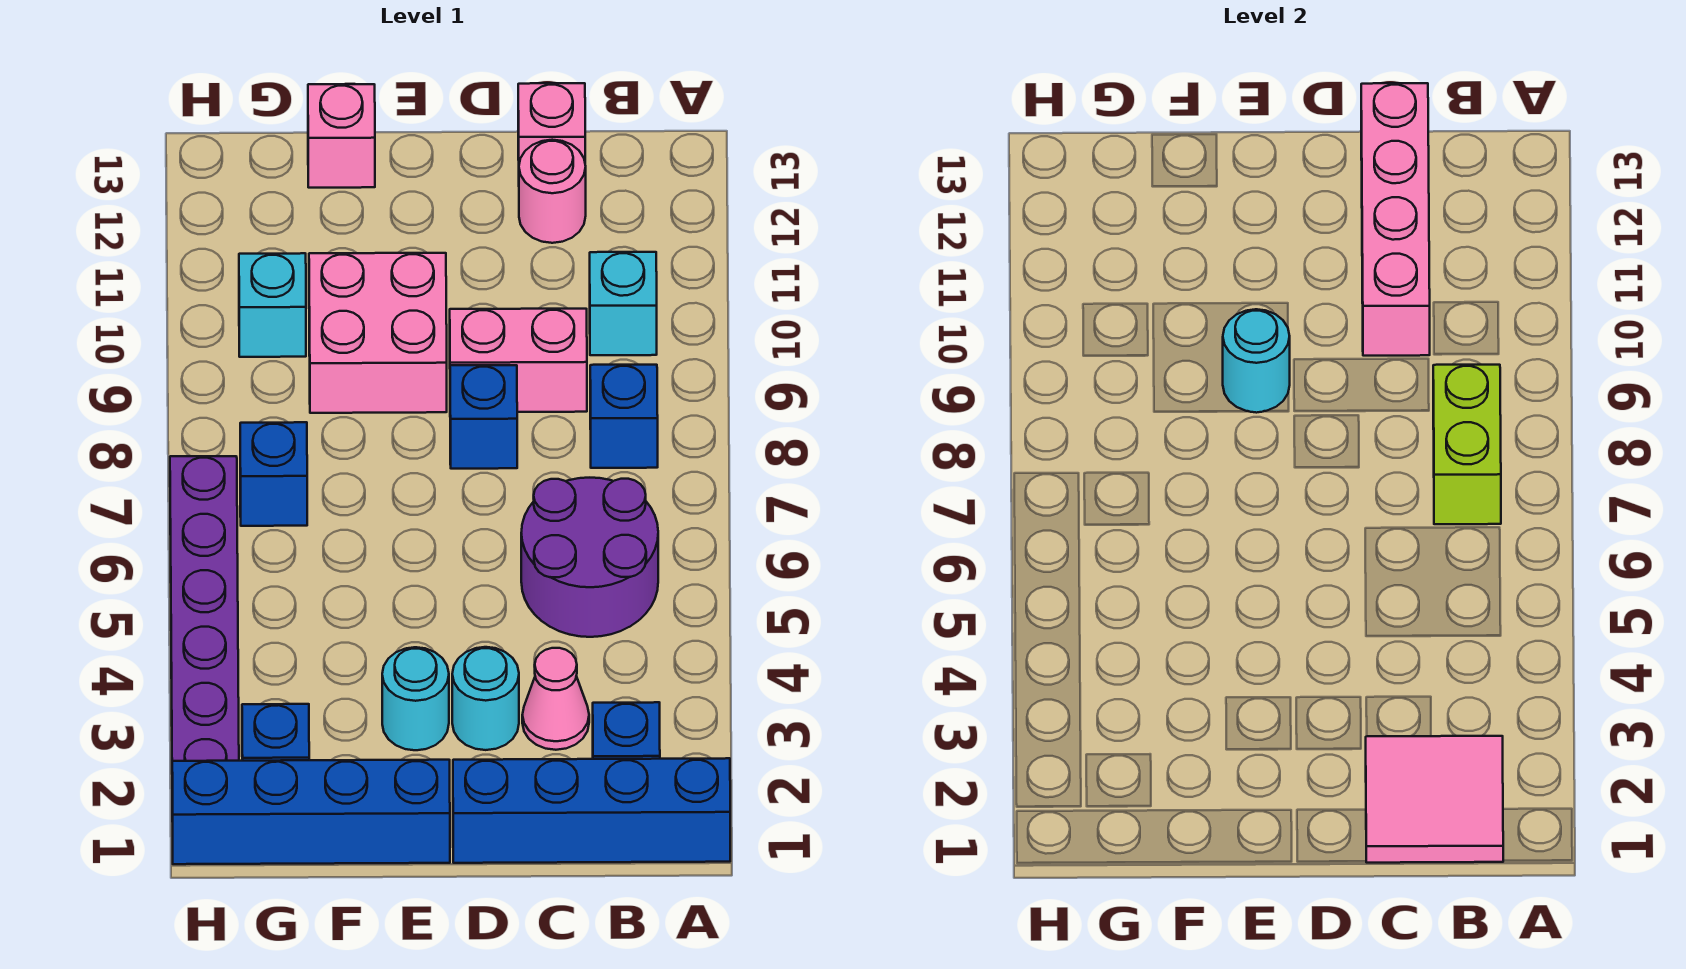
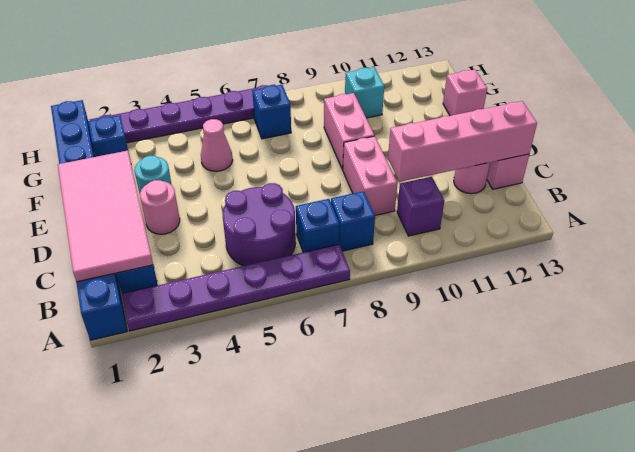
none -> purple plate A2:A7 level 1
pink tile B1:C2 level 2 -> pink tile B1:E2 level 2
lime brick B7:B8 level 2 -> none
cyan brick B10 level 1 -> purple brick B10 level 1
pink cone C3 level 1 -> pink cone F5 level 1
cyan round brick D3 level 1 -> pink round brick D3 level 1
blue brick D8 level 1 -> blue brick B7 level 1
pink brick E9:F10 level 1 -> pink brick E9:F9 level 1
cyan round brick E9 level 2 -> none

